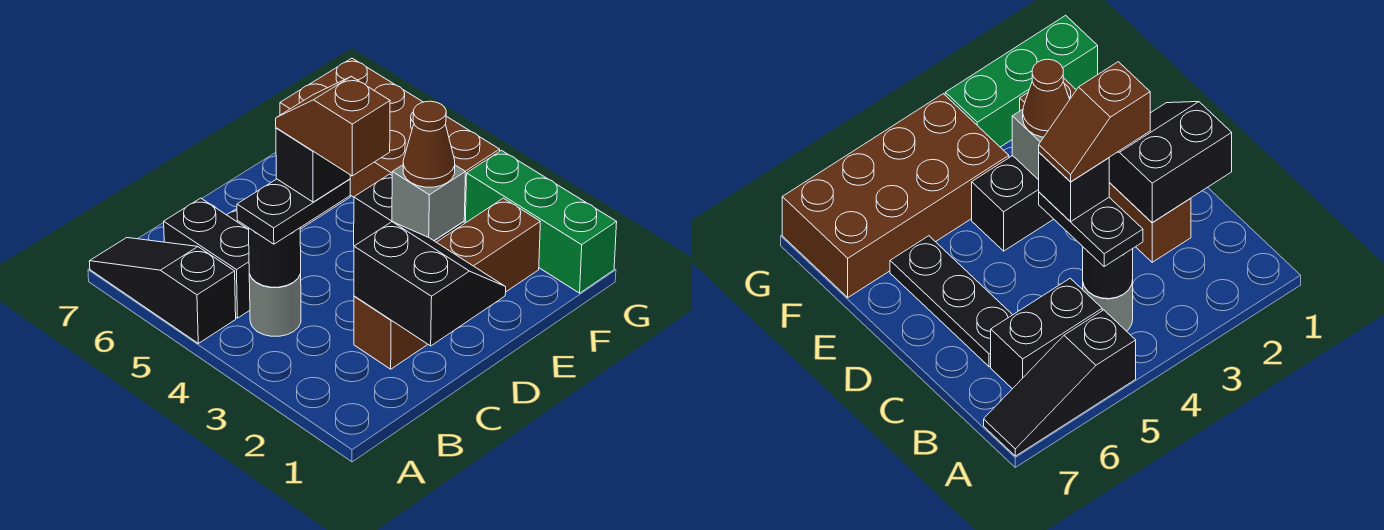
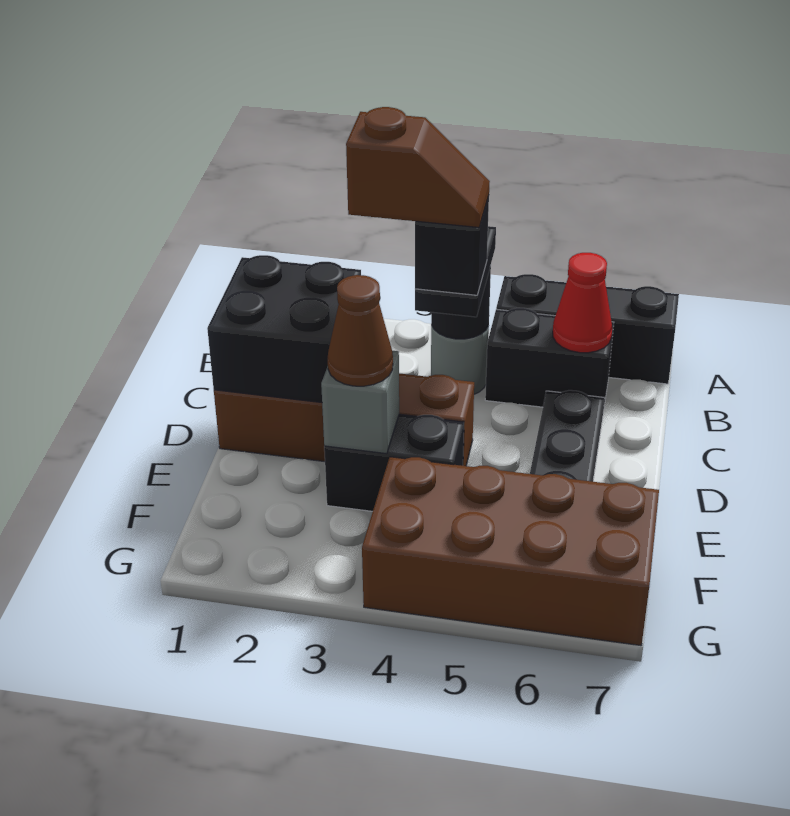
black slope A5:A7 level 1 top 5 -> black brick A5:A7 level 1
none -> red cone B6 level 2
black slope C1:D2 level 2 top C -> black brick C1:D2 level 2
brown brick C2:F2 level 1 -> brown brick D1:D4 level 1
green brick G1:G3 level 1 -> none

